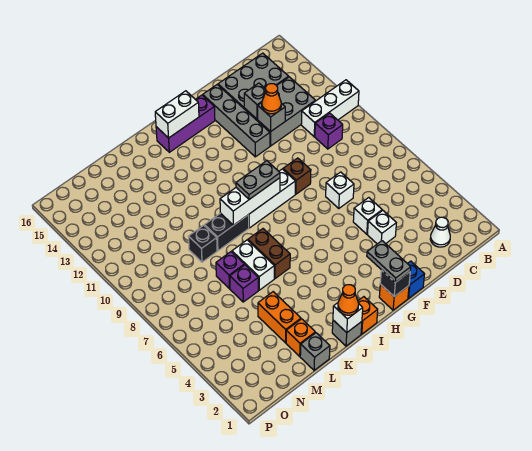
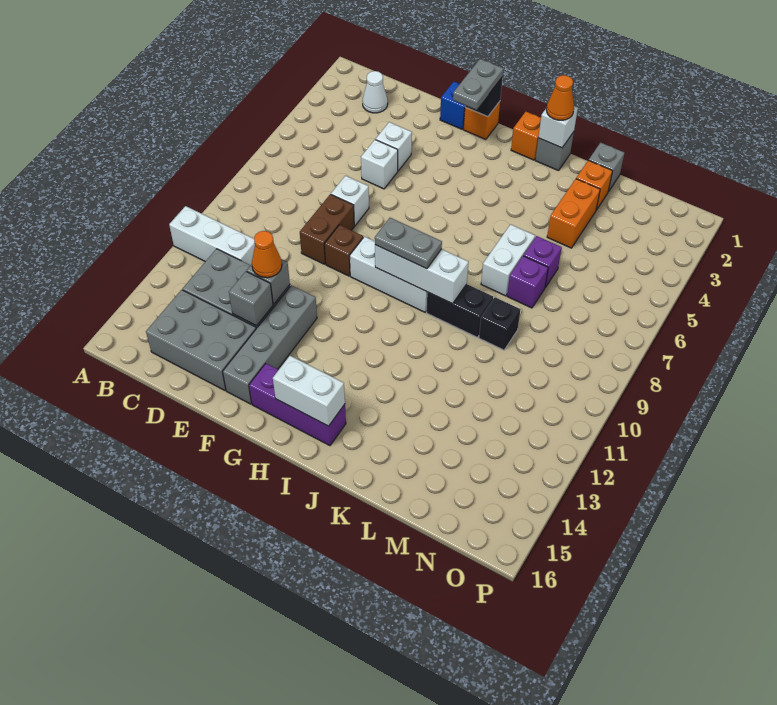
purple brick C10 level 1 -> none
brown brick J6:J7 level 1 -> brown brick E8:E9 level 1

